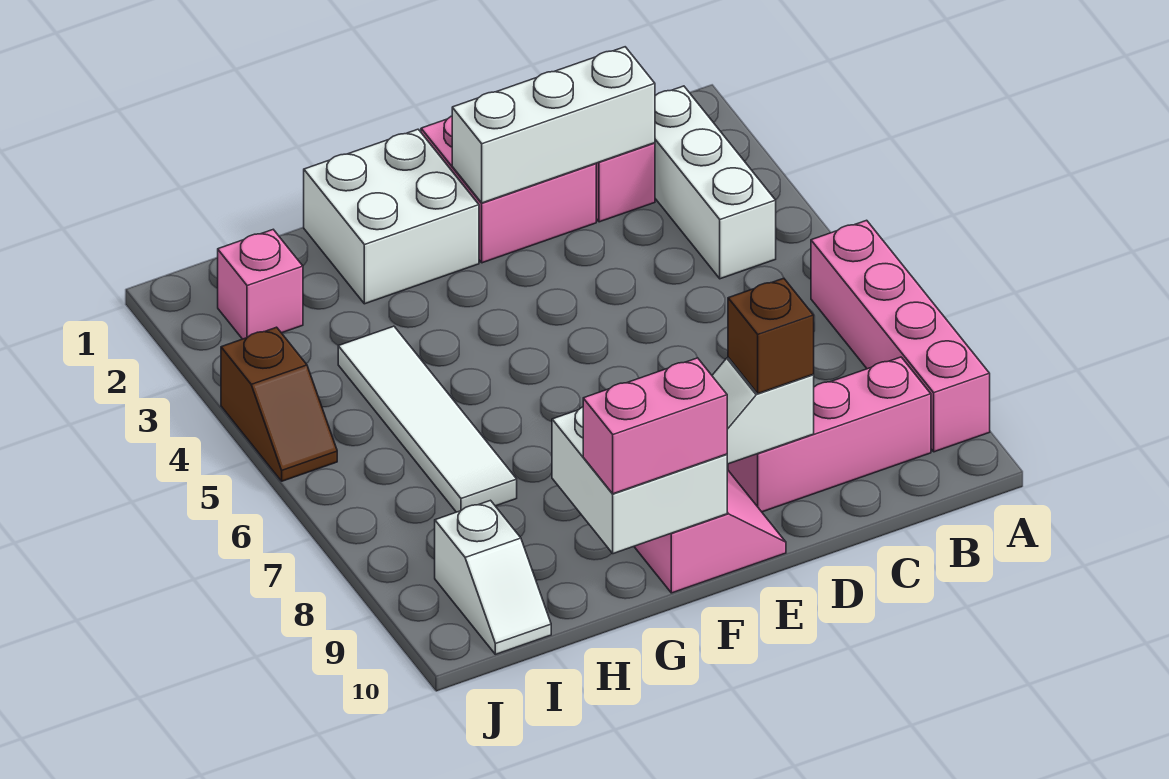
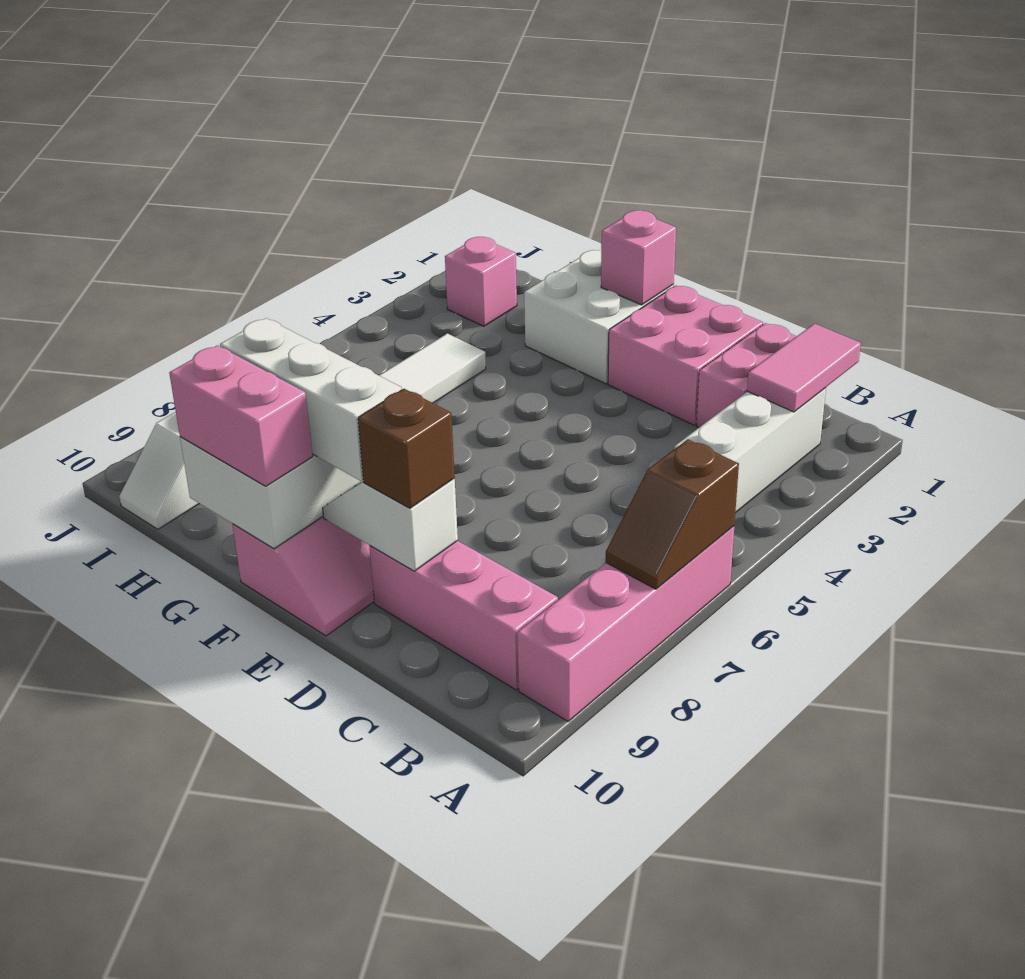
none -> pink tile B1:B2 level 2
white brick C2:E2 level 2 -> white brick E9:G9 level 3
none -> pink brick F1 level 2
brown slope J4:J5 level 1 top 4 -> brown slope A6:A7 level 2 top 6

